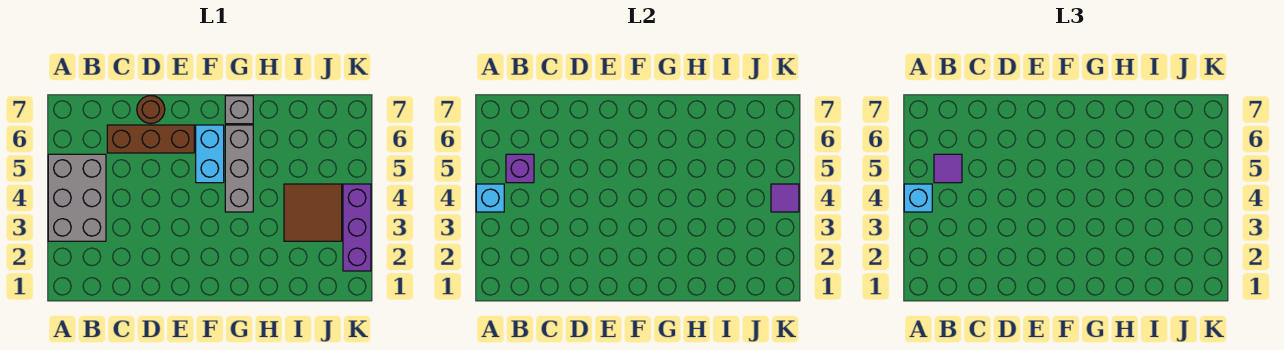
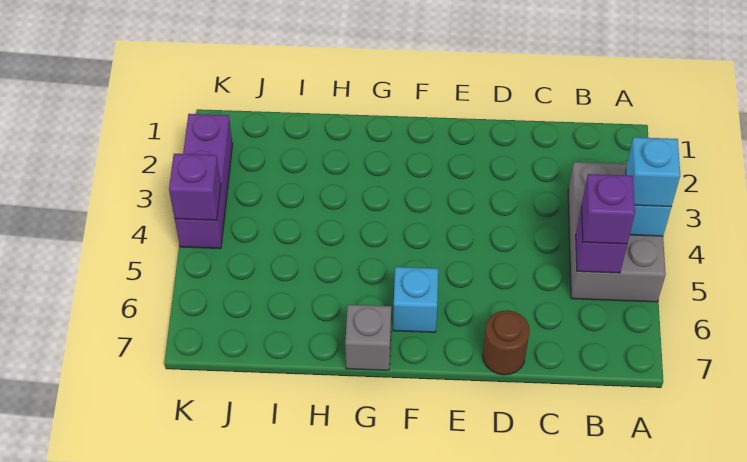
purple tile B5 level 3 -> purple brick B5 level 3
brown brick C6:E6 level 1 -> none
cyan brick F5:F6 level 1 -> cyan brick F6 level 1
grey brick G4:G6 level 1 -> none
brown tile I3:J4 level 1 -> none
purple tile K4 level 2 -> purple brick K4 level 2

